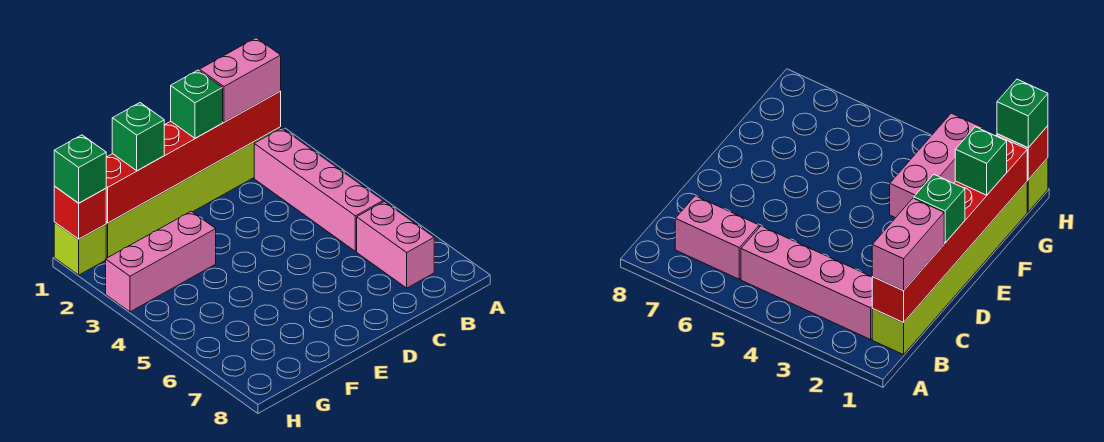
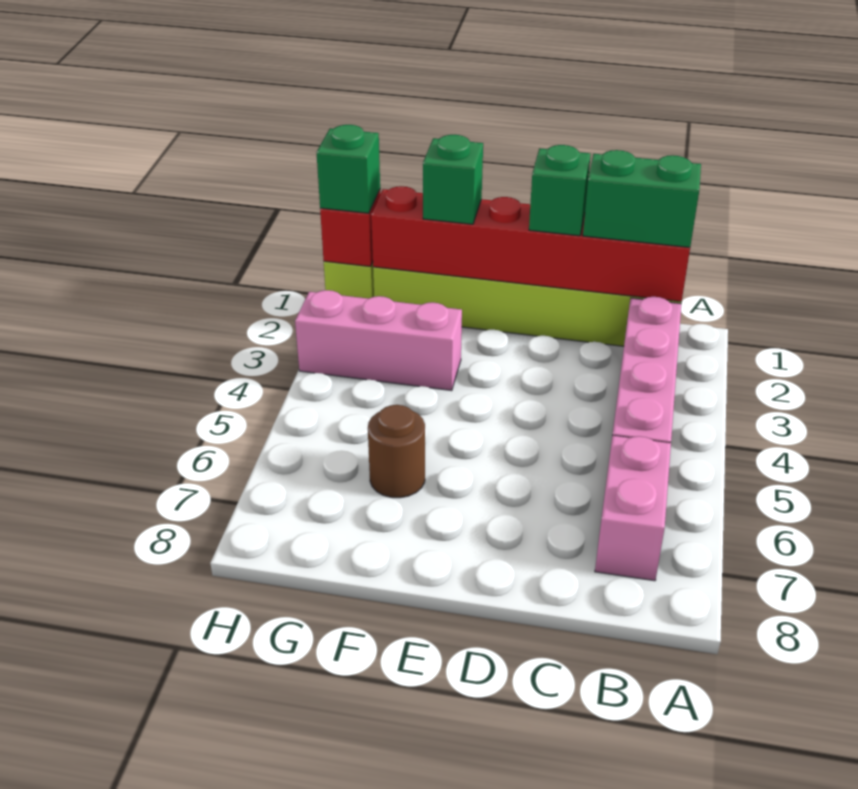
pink brick B1:C1 level 3 -> green brick B1:C1 level 3
none -> brown round brick F6 level 1

